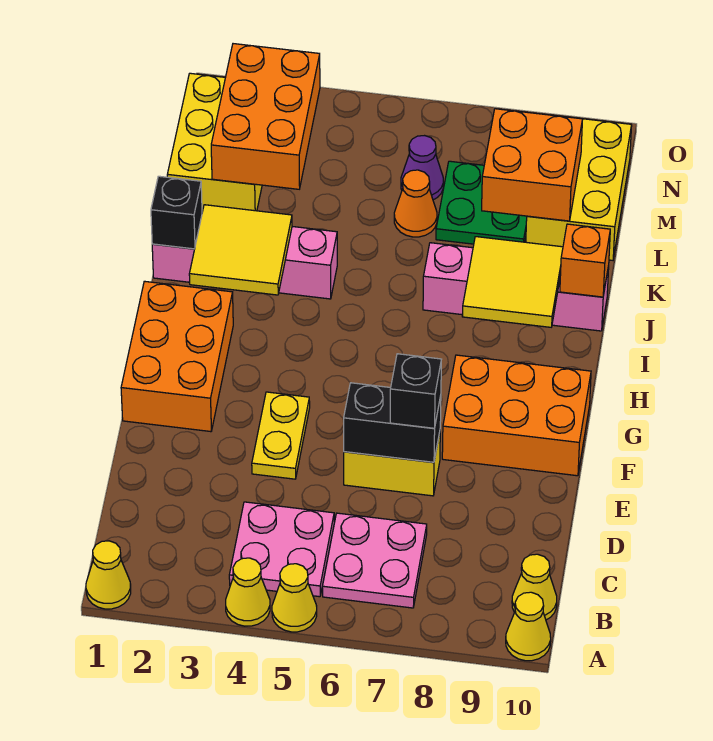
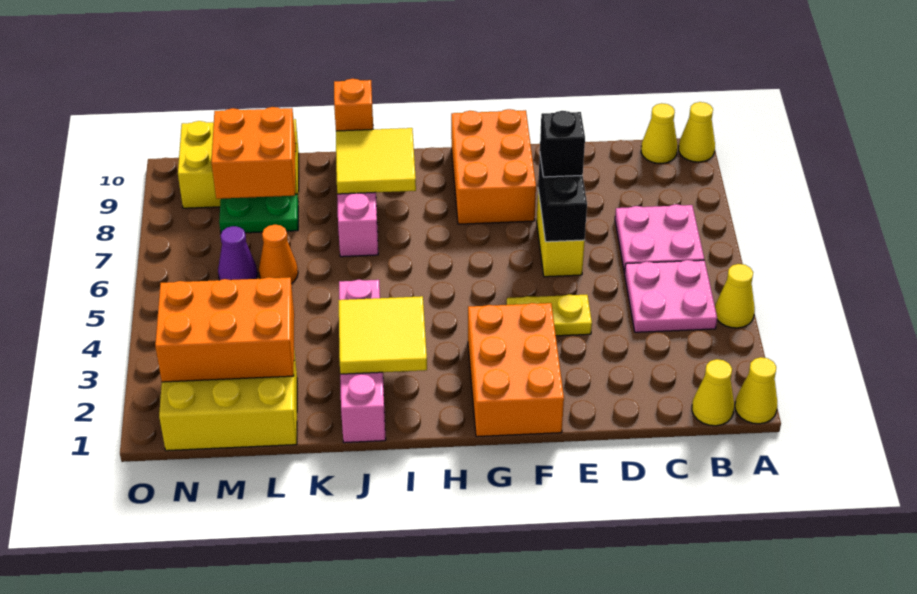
yellow cone A5 level 1 -> yellow cone B1 level 1
orange brick F1:H2 level 1 -> orange brick F1:G3 level 1
black brick J1 level 2 -> none
green plate L7:M8 level 1 -> green plate L8:M8 level 1

